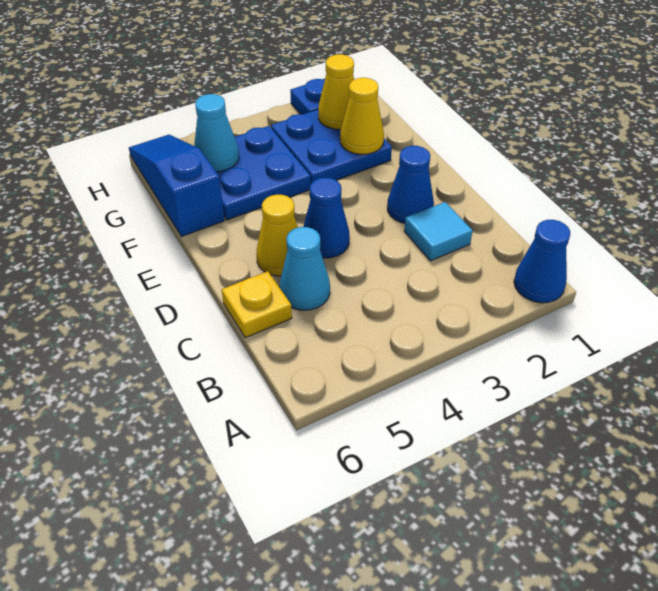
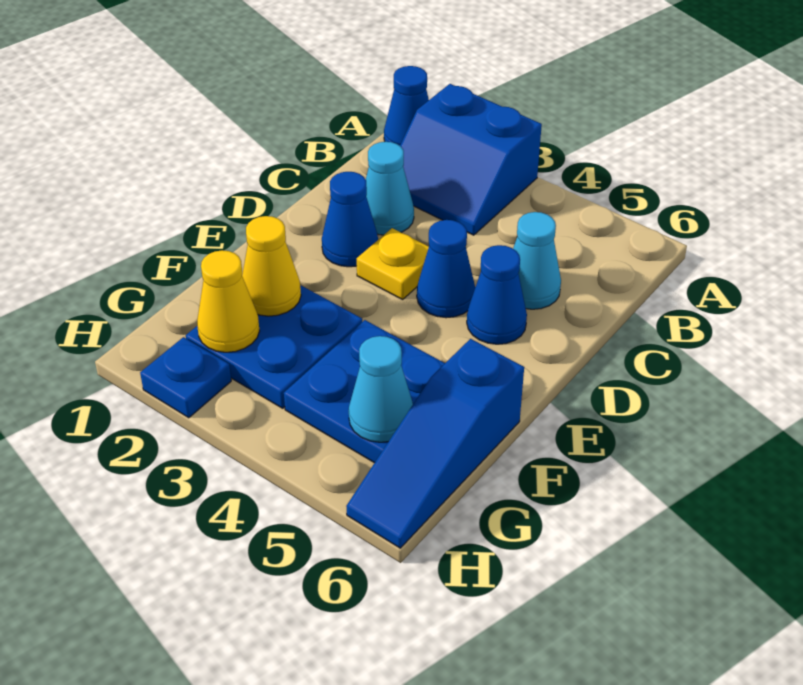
none -> blue slope A2:B3 level 1 top A
cyan tile C2 level 1 -> cyan cone C2 level 1
yellow plate C6 level 1 -> yellow plate D3 level 1
yellow cone D5 level 1 -> blue cone D5 level 1

